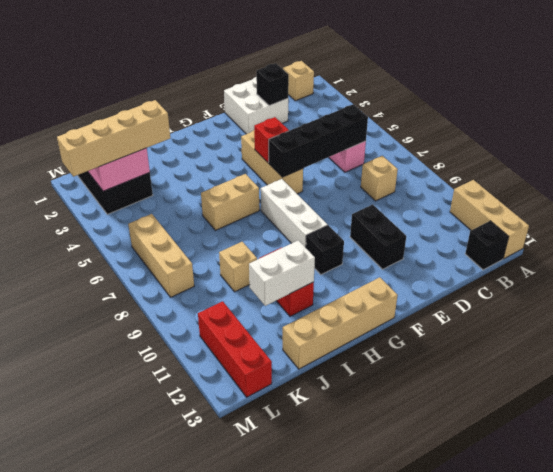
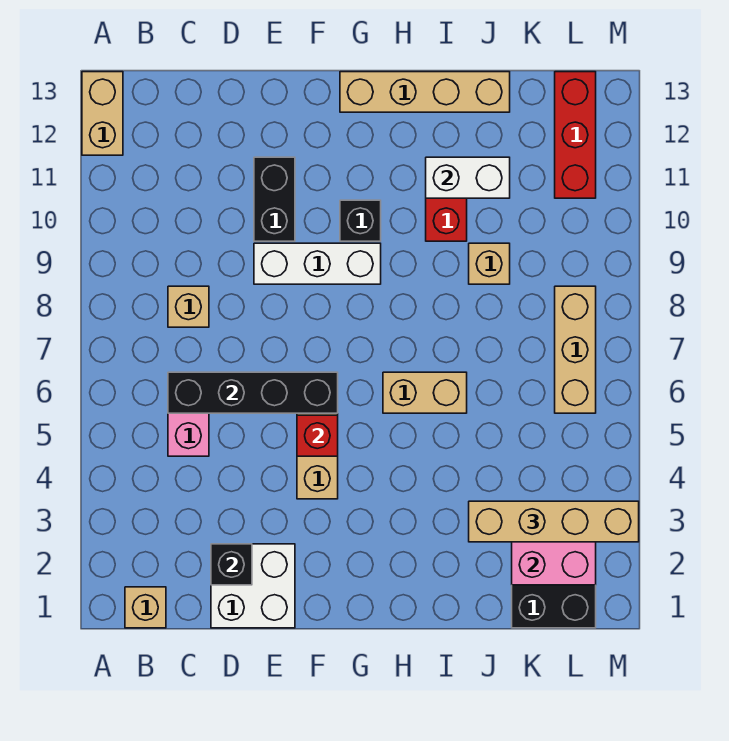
tan brick A11:A13 level 1 -> tan brick A12:A13 level 1
black brick B13 level 1 -> none
white brick G7:G9 level 1 -> white brick E9:G9 level 1

